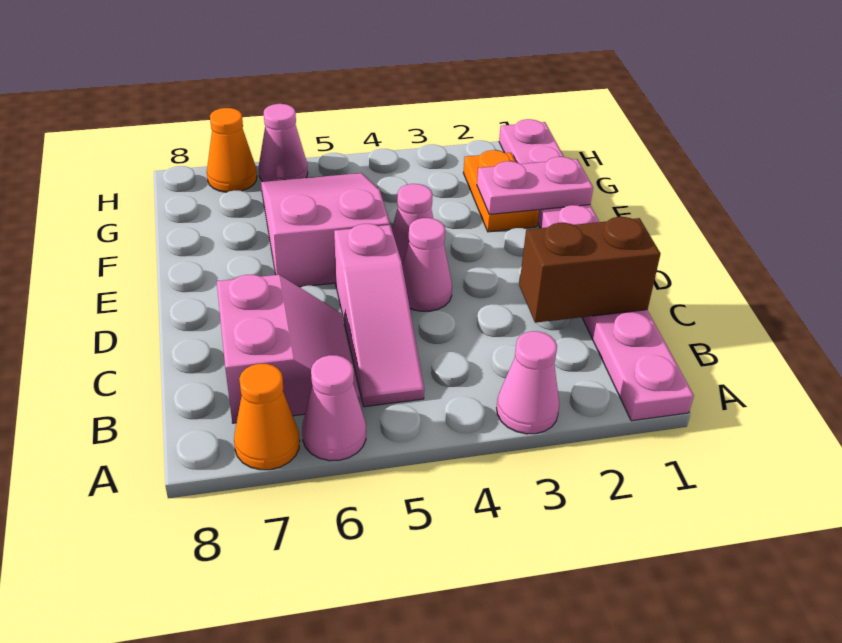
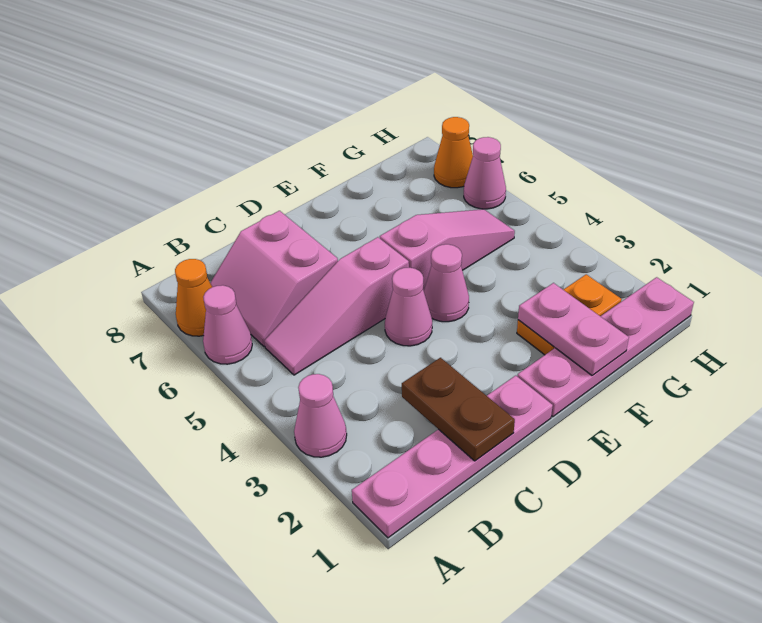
pink slope B6:C7 level 1 top 7 -> pink slope B6:C7 level 1 top C
brown brick C1:C2 level 2 -> brown plate C1:C2 level 2
pink slope E5:G6 level 1 top E -> pink slope E5:G5 level 1 top E

